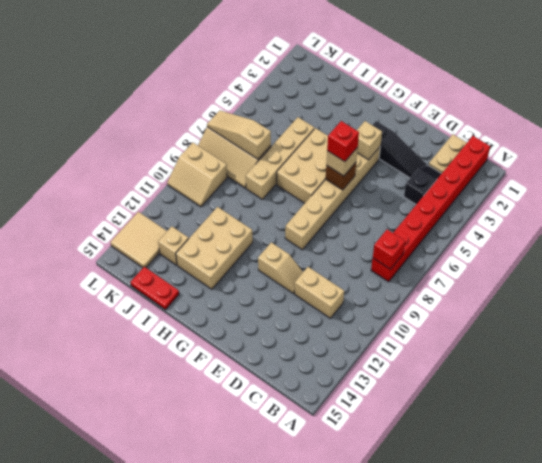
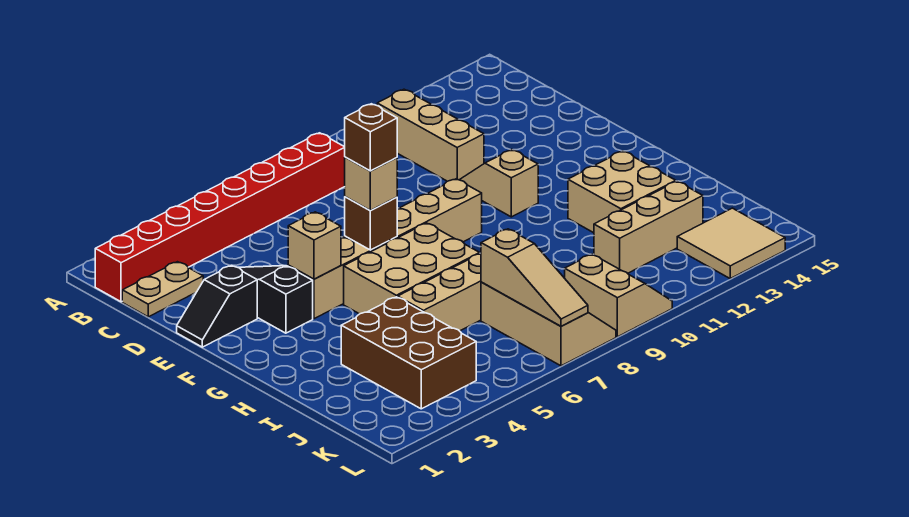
red brick B8 level 2 -> none
black slope C3:C4 level 1 top 4 -> black slope E1:E2 level 1 top 2
tan brick C11:D11 level 1 -> tan brick B11:D11 level 1
red brick F6 level 4 -> brown brick F6 level 4
tan brick H11:I13 level 1 -> tan brick H12:I13 level 1
none -> brown brick I3:K4 level 1
red plate I15:J15 level 1 -> none
tan brick J13 level 1 -> tan brick J11:J13 level 1

